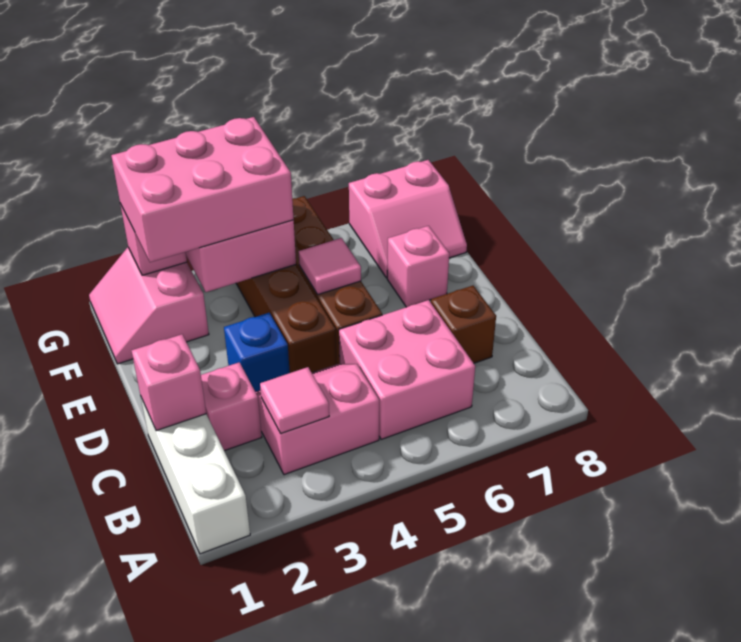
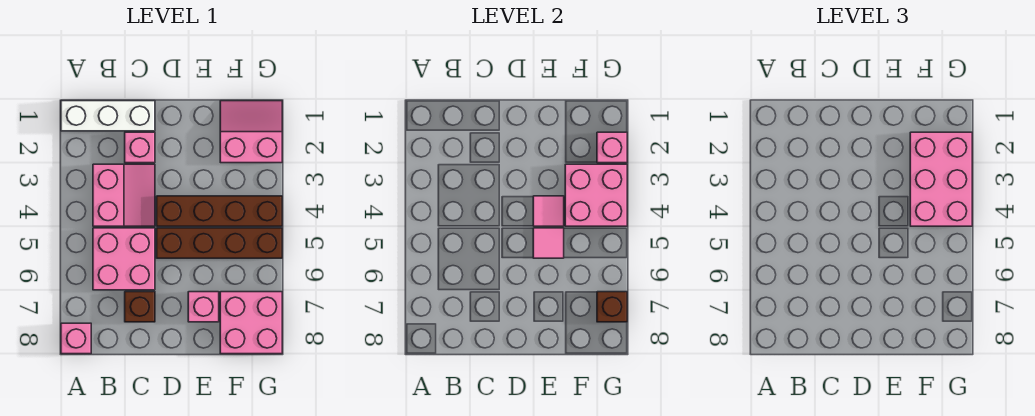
pink tile B3 level 2 -> pink tile E4 level 2
pink brick C1 level 2 -> pink brick A8 level 1
blue brick D3 level 1 -> none
pink slope F7:G8 level 1 top G -> pink brick F7:G8 level 1
none -> brown brick G7 level 2

